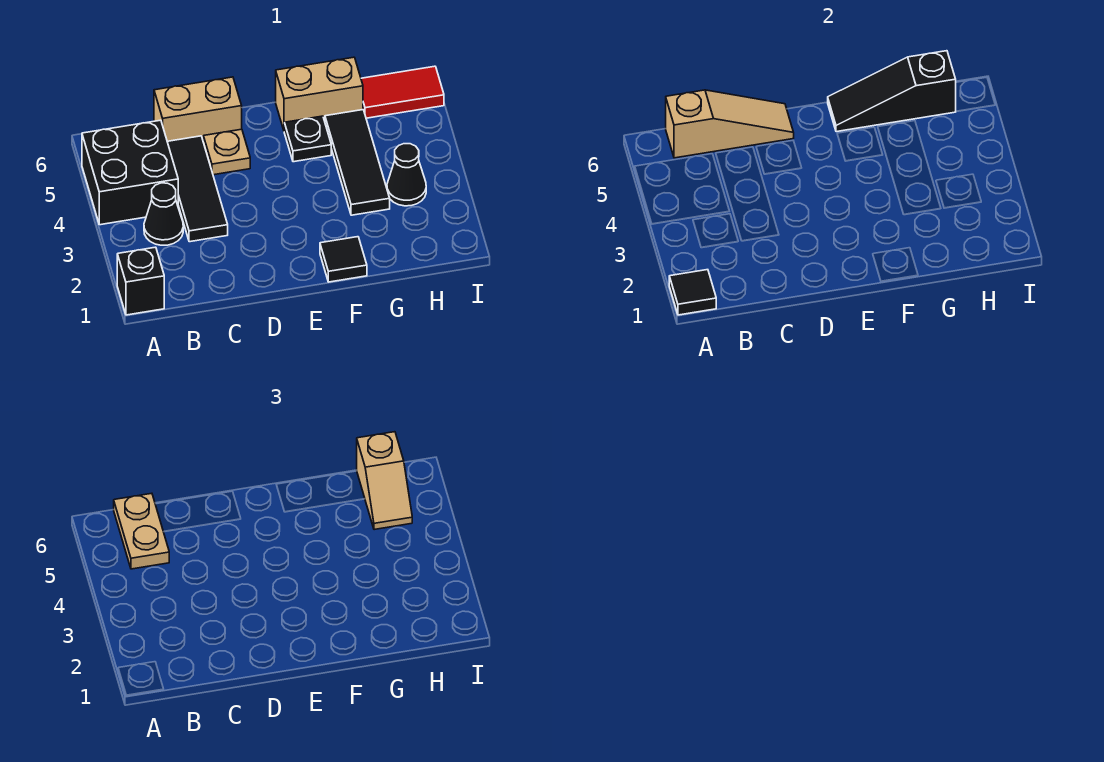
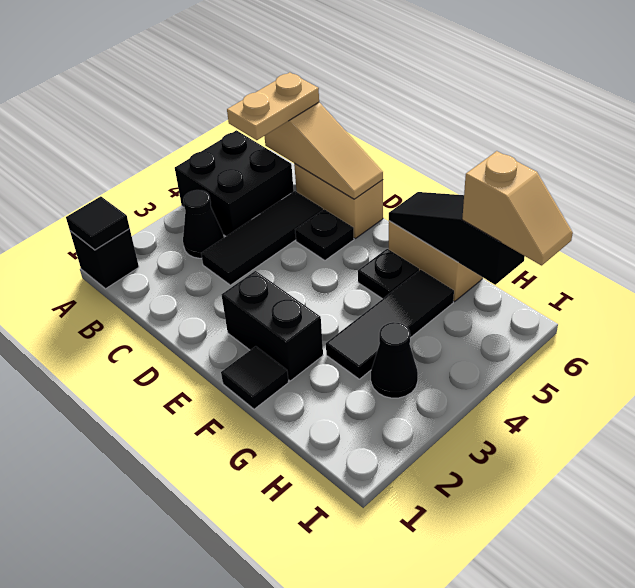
tan plate D5 level 1 -> black plate D5 level 1
none -> black brick E2:F2 level 1
tan slope H5:H6 level 3 top 6 -> tan slope H6:I6 level 3 top H
red tile H6:I6 level 1 -> none

